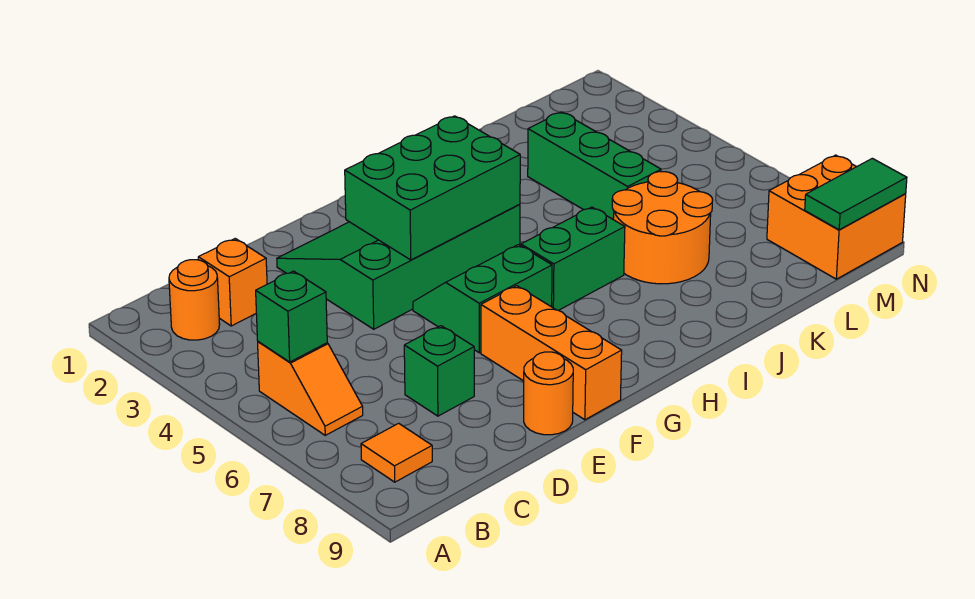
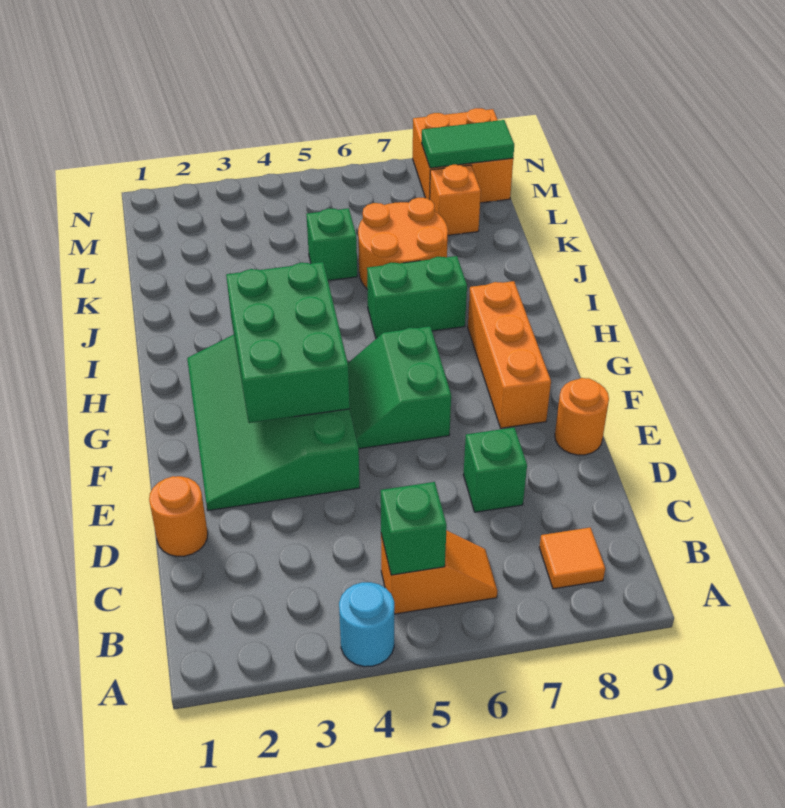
none -> cyan round brick A4 level 1
orange round brick B2 level 1 -> orange round brick D1 level 1
orange brick C2 level 1 -> orange brick L8 level 1
orange brick F7:F9 level 1 -> orange brick F8:H8 level 1
green brick H6:I6 level 1 -> green brick I6:I7 level 1
green brick K3:K5 level 1 -> green brick K5 level 1
green tile M9:N9 level 2 -> green tile M8:M9 level 2

